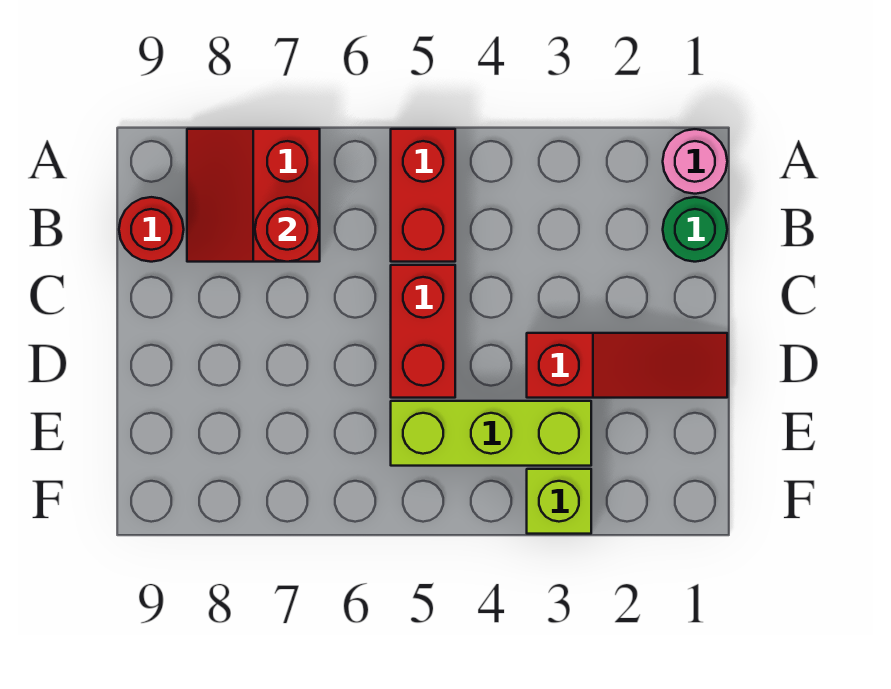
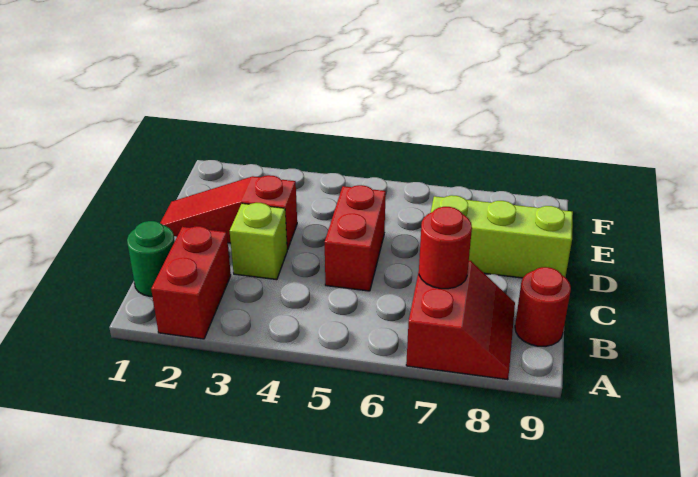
pink round brick A1 level 1 -> none
red brick A5:B5 level 1 -> red brick A2:B2 level 1
lime brick E3:E5 level 1 -> lime brick D7:D9 level 1
lime brick F3 level 1 -> lime brick C3 level 1

